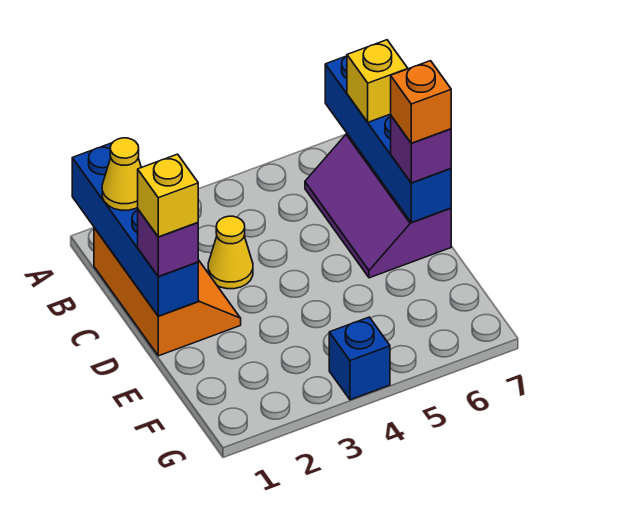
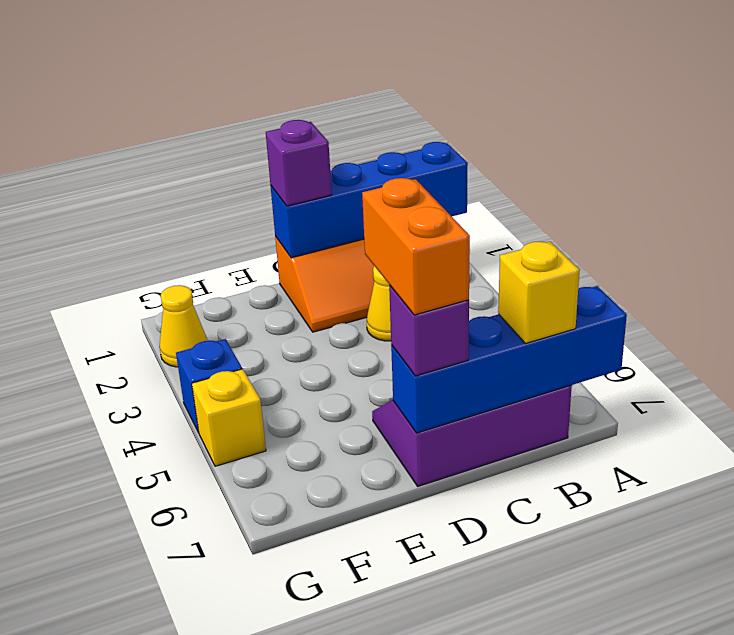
yellow cone B1 level 3 -> yellow cone G2 level 1
yellow brick D1 level 4 -> yellow brick G5 level 1
orange brick D7 level 4 -> orange brick D6:D7 level 4

